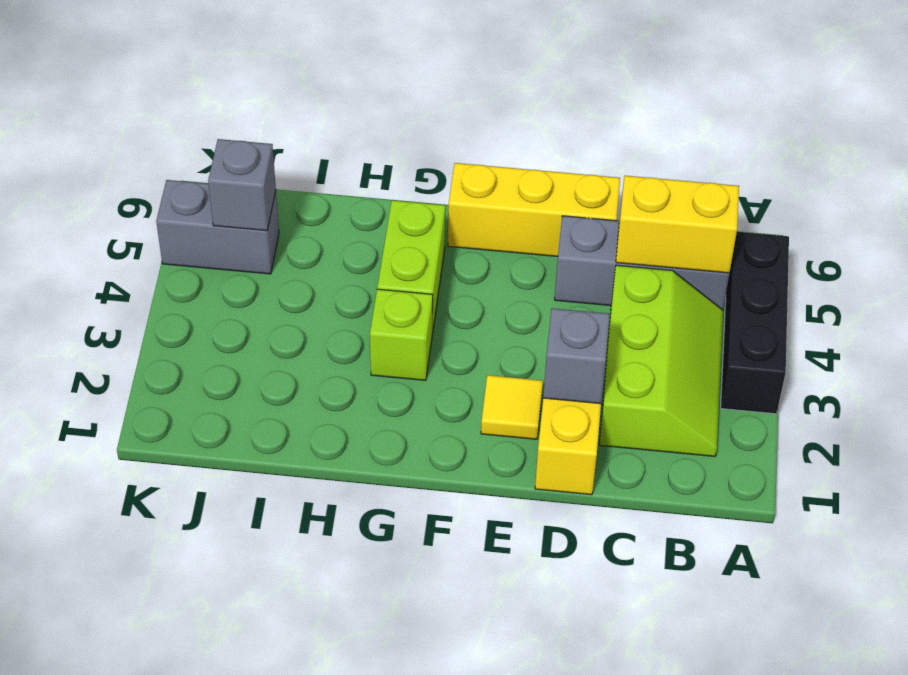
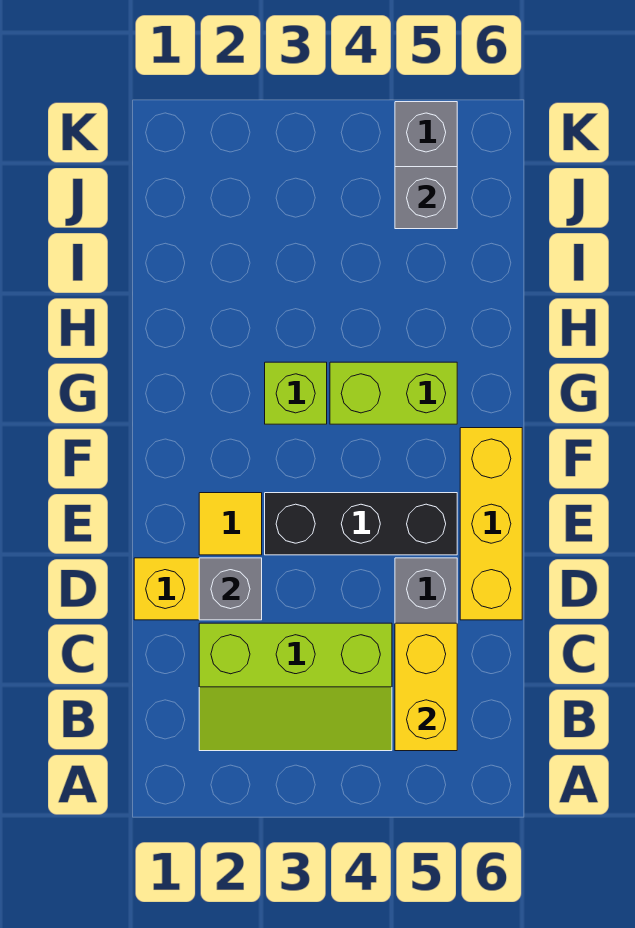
black brick A3:A5 level 1 -> black brick E3:E5 level 1

